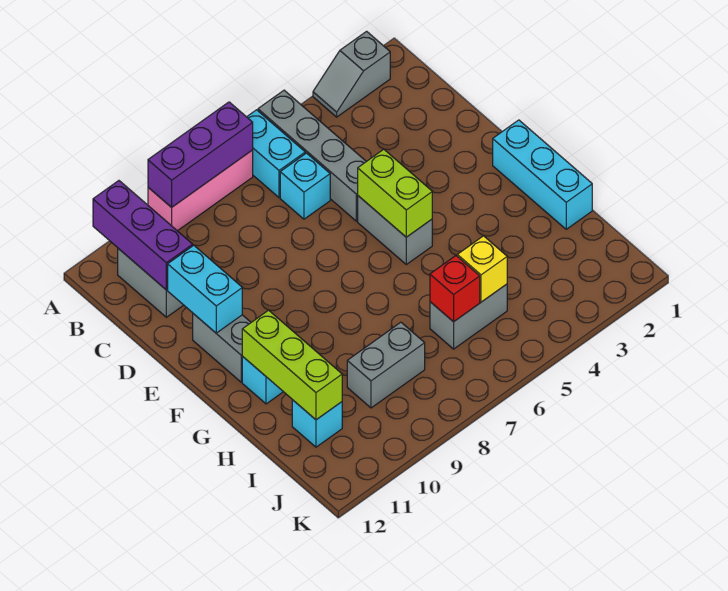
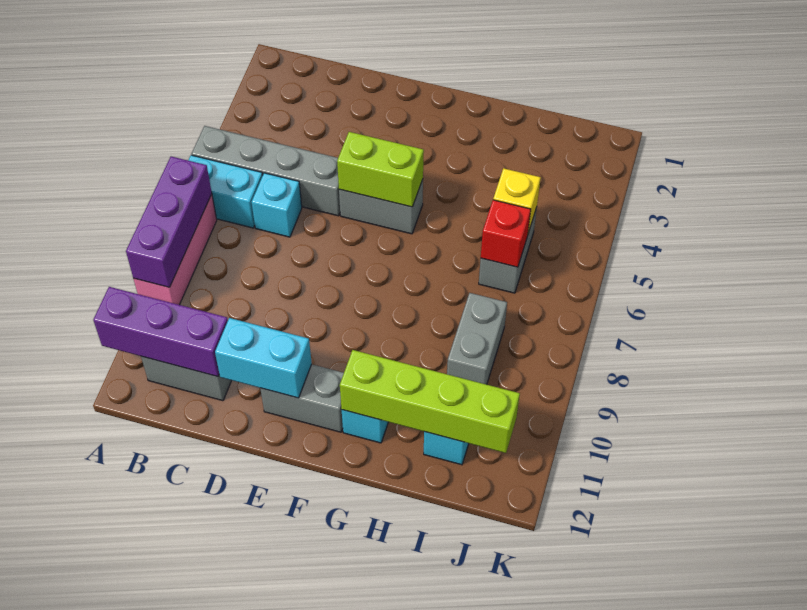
grey slope A2:A3 level 1 top 2 -> none
cyan brick F1:H1 level 1 -> none
lime brick G11:I11 level 2 -> lime brick G11:J11 level 2

